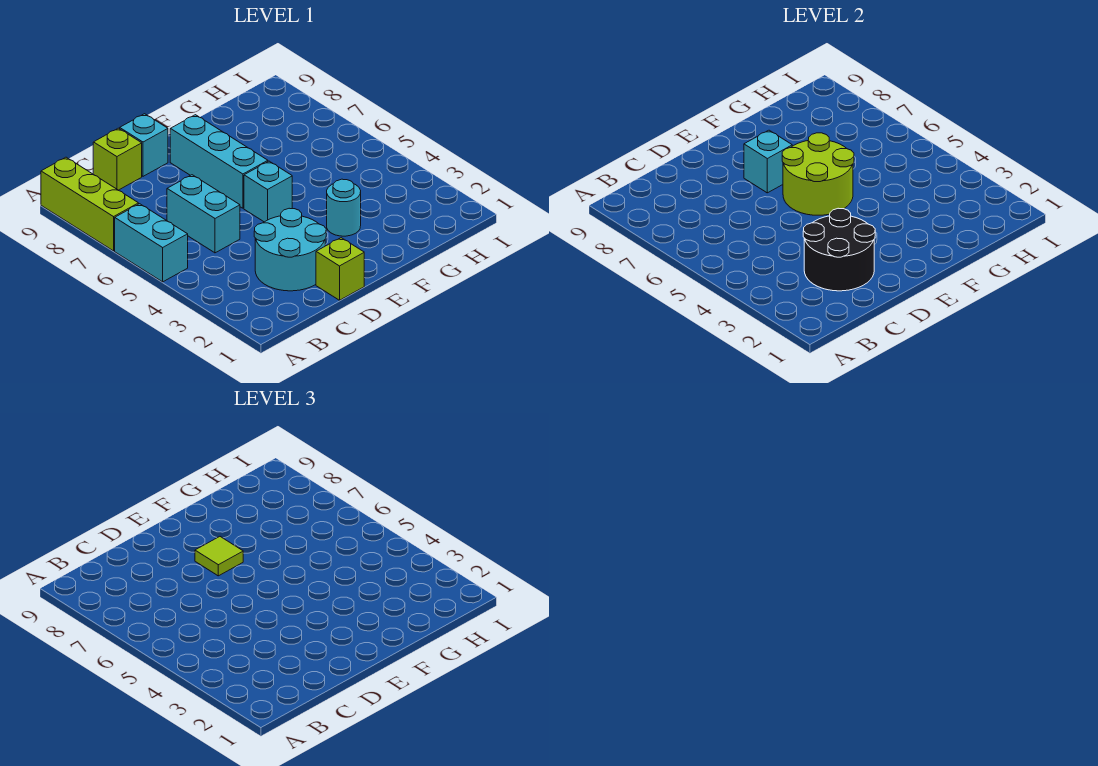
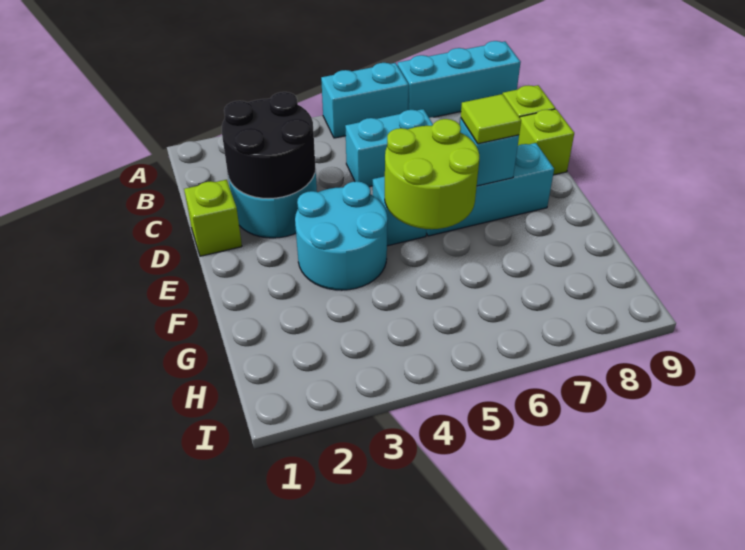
lime brick A7:A9 level 1 -> cyan brick A7:A9 level 1
cyan brick D9 level 1 -> lime brick D9 level 1
cyan round brick F3 level 1 -> cyan round brick E3:F4 level 1

